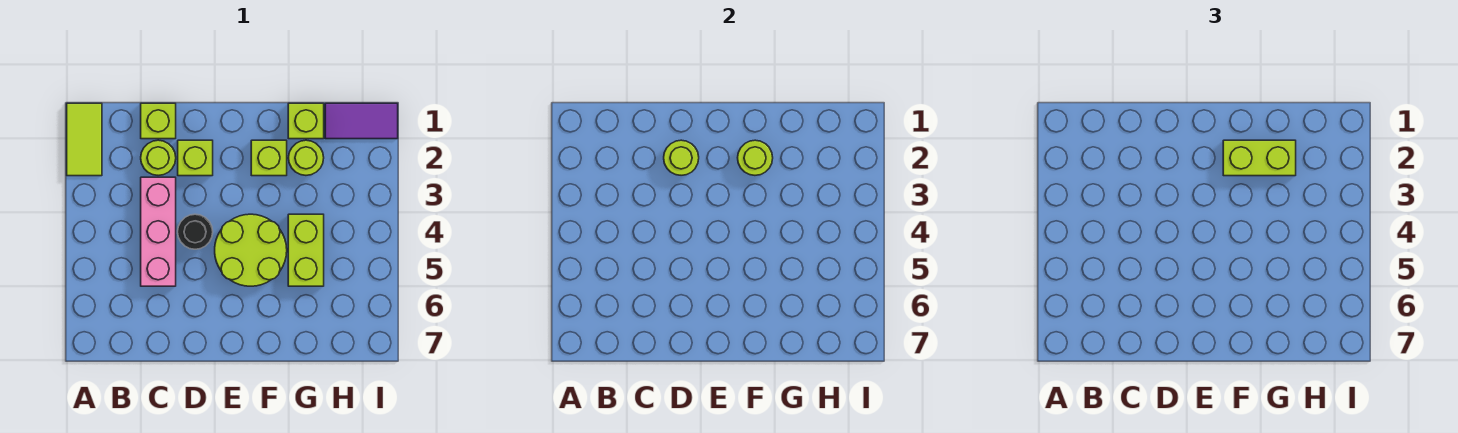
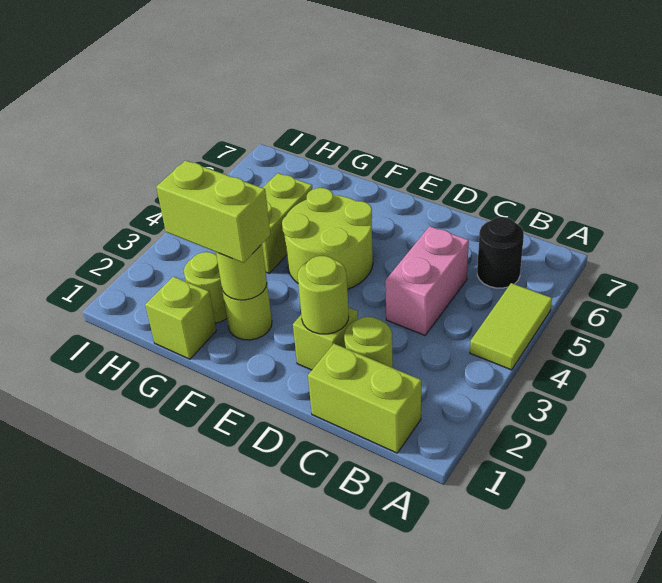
lime tile A1:A2 level 1 -> lime tile A4:A5 level 1
lime brick C1 level 1 -> lime brick B1:C1 level 1
pink brick C3:C5 level 1 -> pink brick C4:C5 level 1
black round brick D4 level 1 -> black round brick B6 level 1
lime brick F2 level 1 -> lime round brick F2 level 1
purple tile H1:I1 level 1 -> none

